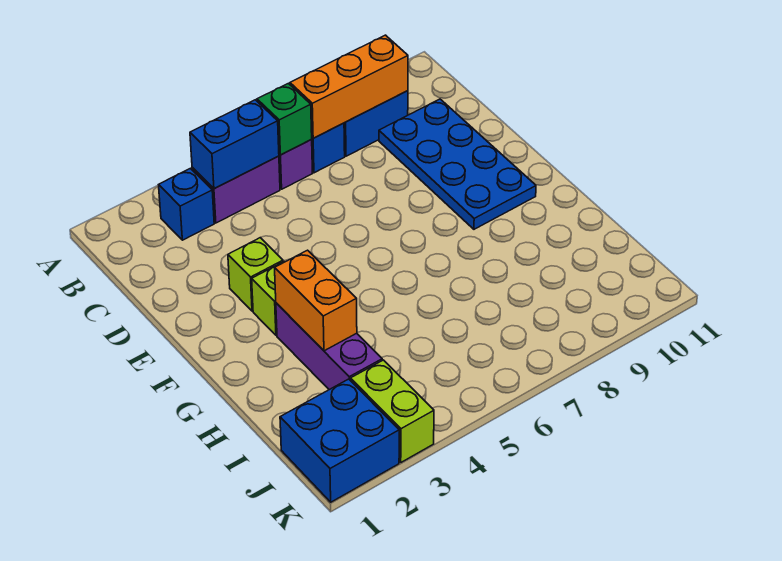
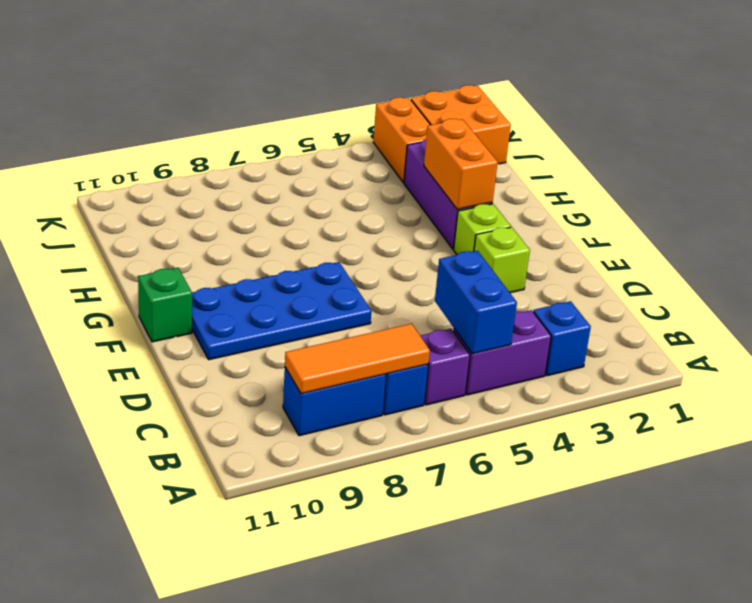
blue brick B4:B5 level 2 -> blue brick B5:C5 level 2
green brick B6 level 2 -> green brick F11 level 1
orange brick B7:B9 level 2 -> orange tile B7:B9 level 2
blue plate C9:F10 level 1 -> blue plate E7:F10 level 1
blue brick J1:K2 level 1 -> orange brick J1:K2 level 1
lime brick J3:K3 level 1 -> orange brick J3:K3 level 1

